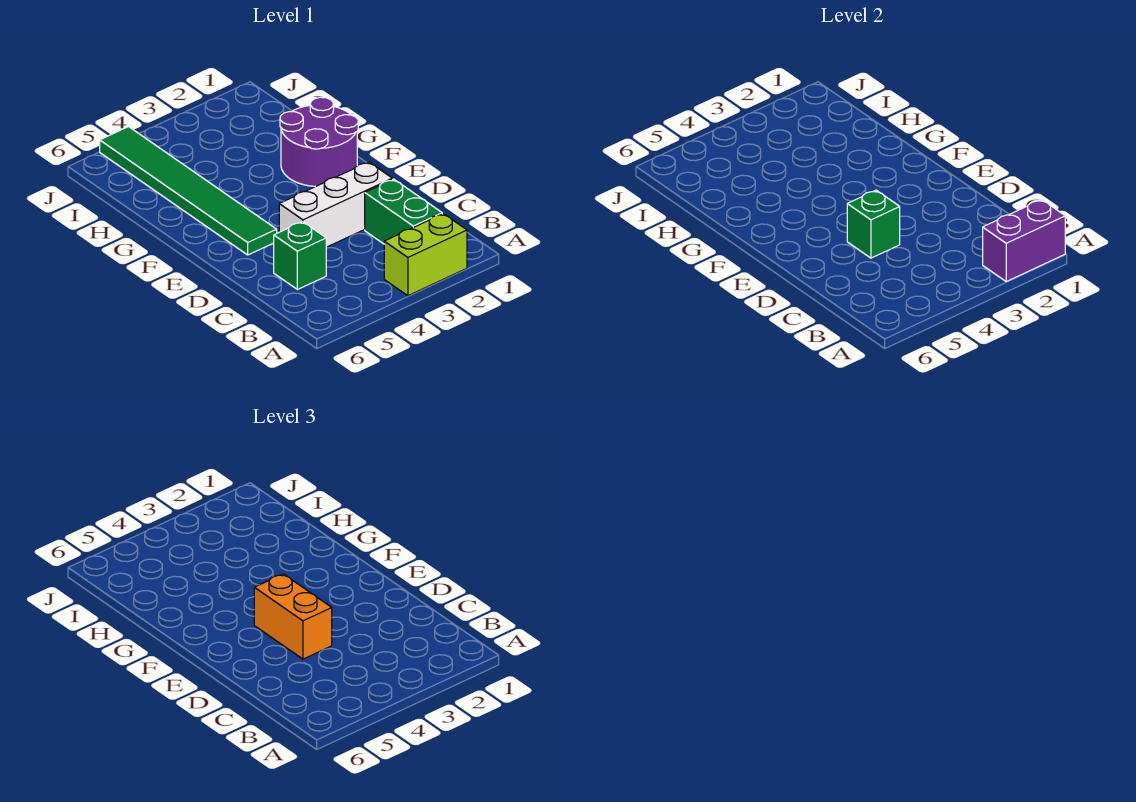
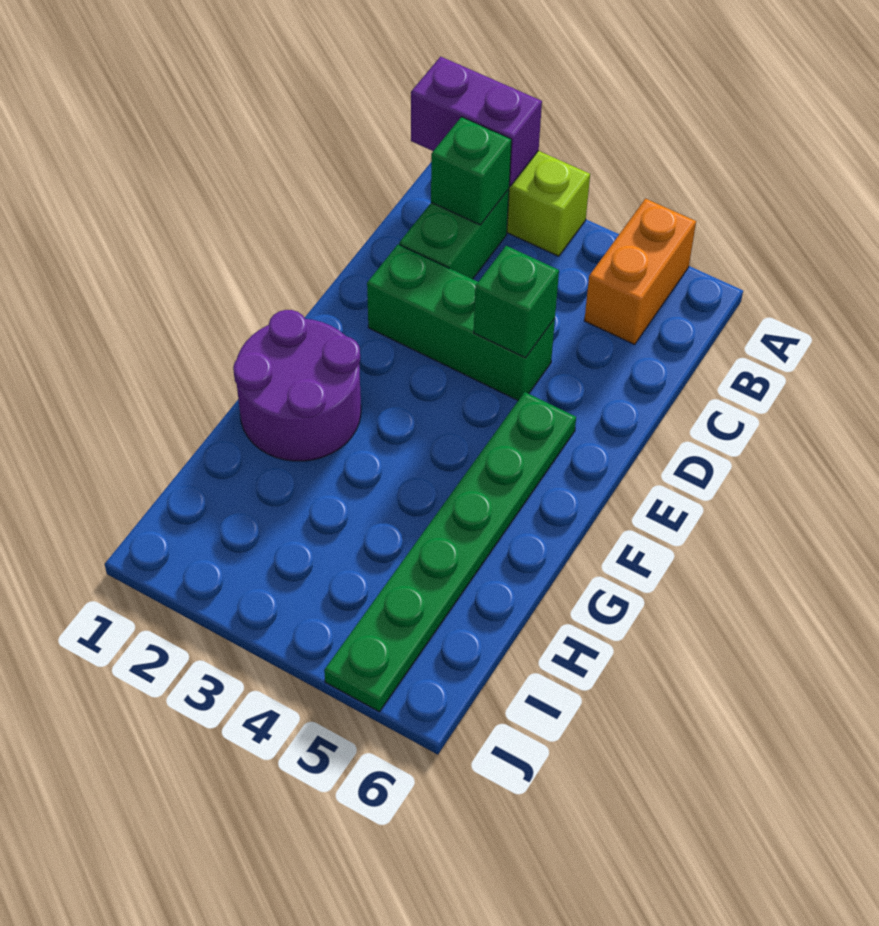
green brick C5 level 1 -> green brick B2 level 2
white brick D2:D4 level 1 -> green brick D2:D4 level 1
orange brick D4:E4 level 3 -> orange brick A5:B5 level 1
green tile E5:J5 level 1 -> green plate E5:J5 level 1

